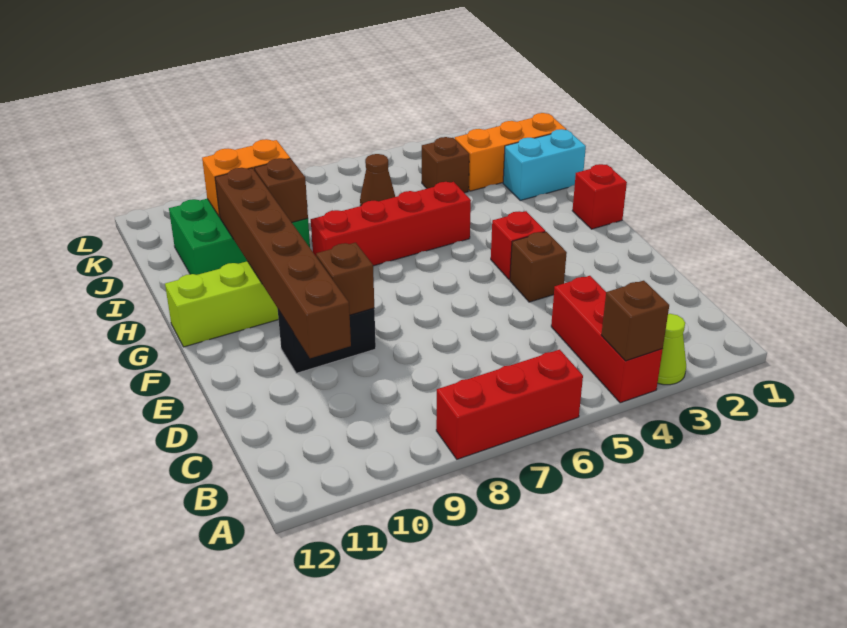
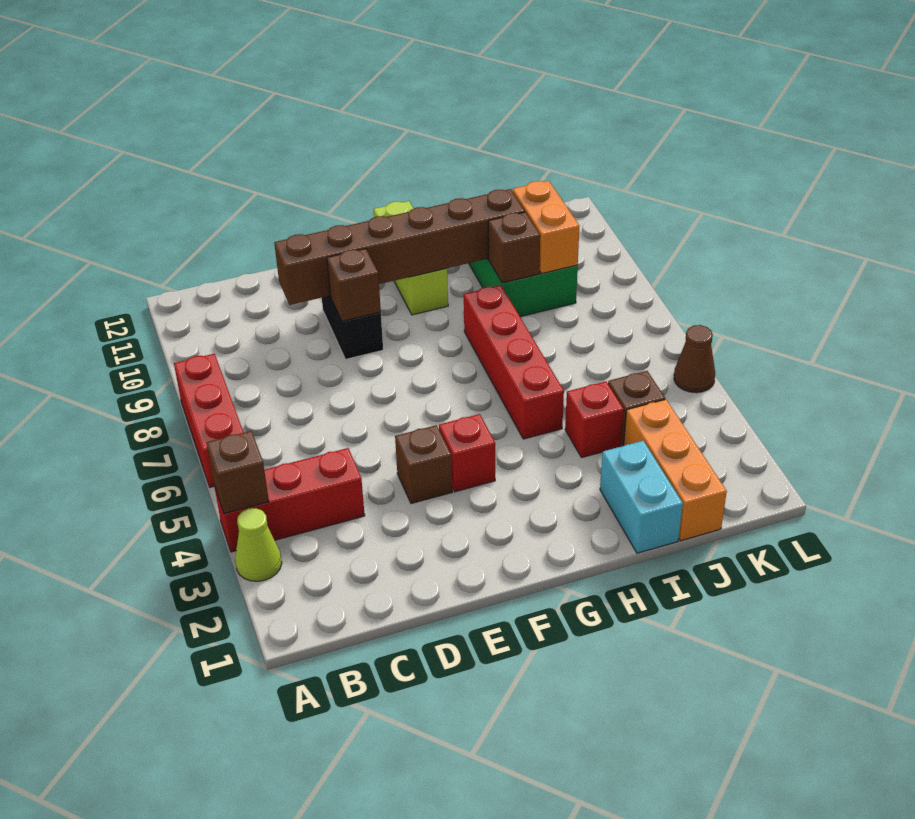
red brick G1 level 1 -> red brick I4 level 1
brown cone J6 level 1 -> brown cone L5 level 1

